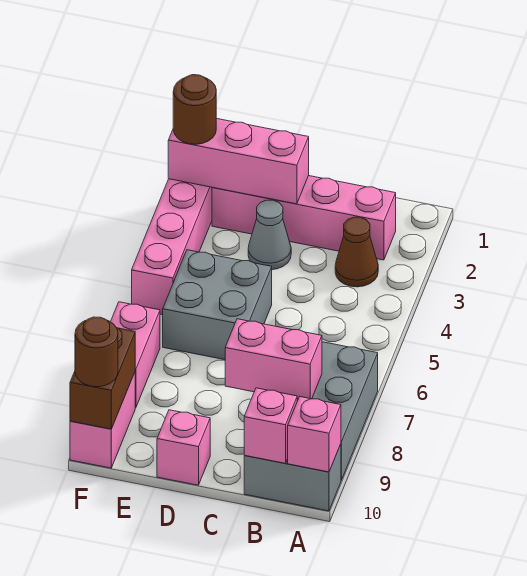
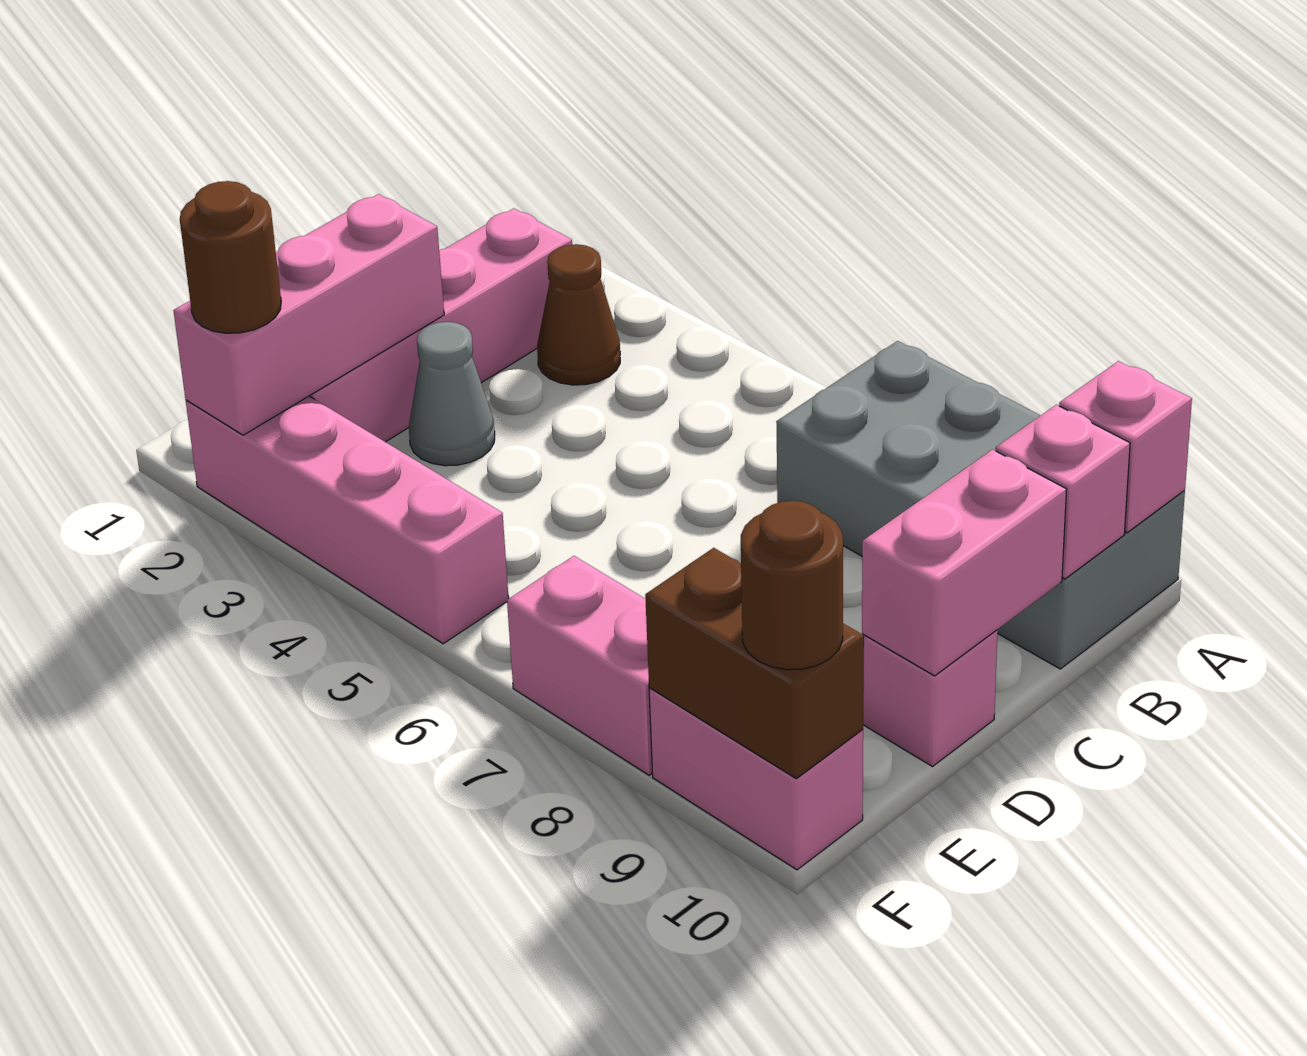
pink brick B8:C8 level 2 -> pink brick C10:D10 level 2
grey brick D5:E6 level 1 -> none

